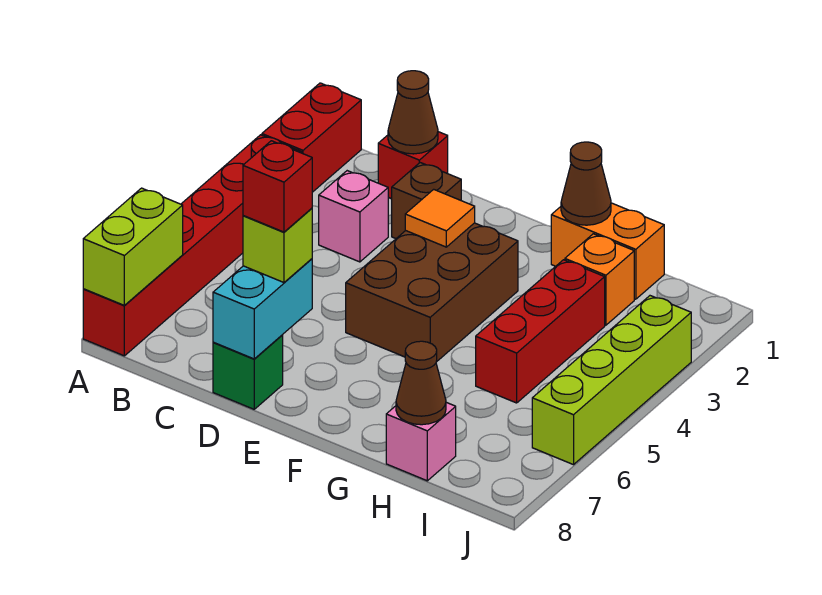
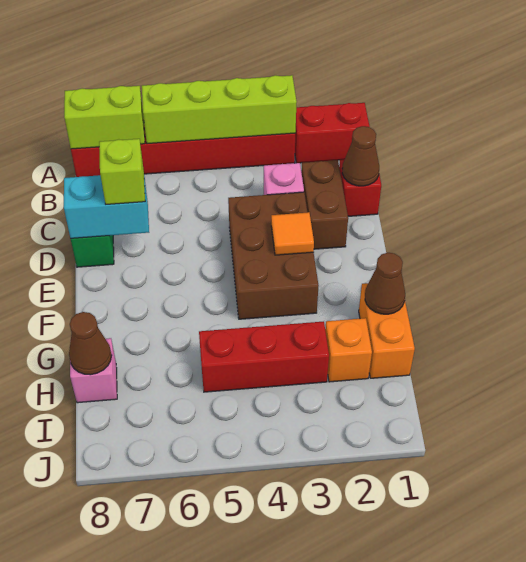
brown brick D2 level 1 -> brown brick C2:D2 level 1
red brick D7 level 4 -> none
brown brick E3:F5 level 1 -> brown brick D3:F4 level 1
lime brick J3:J6 level 1 -> lime brick A3:A6 level 2

